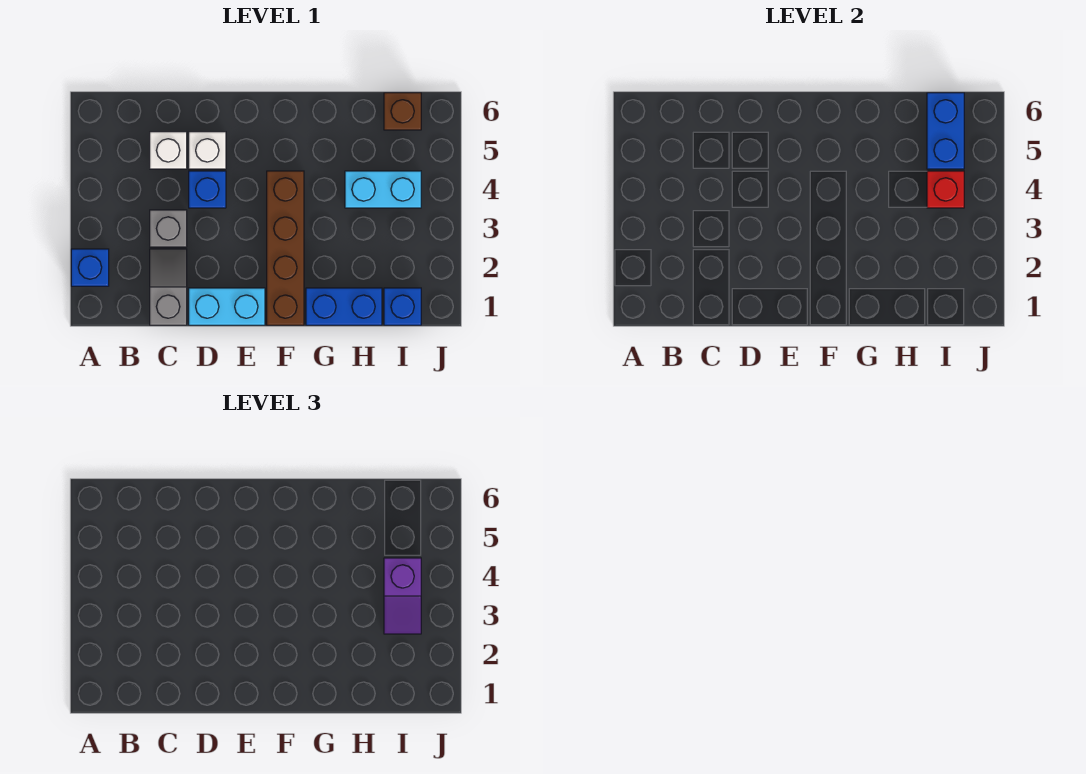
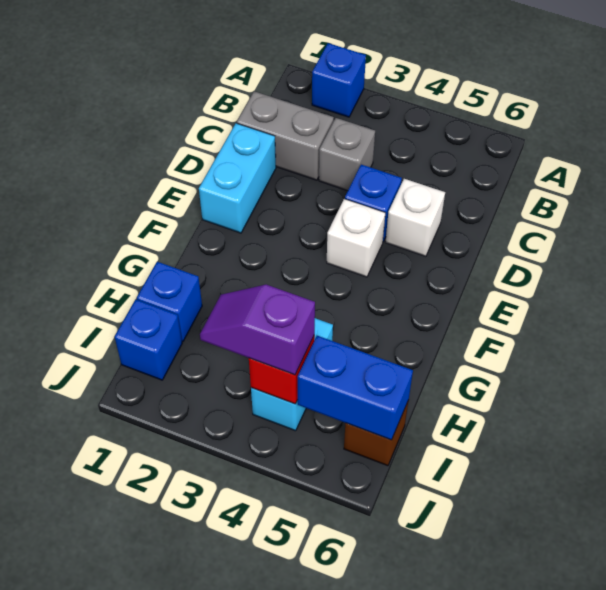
grey slope C1:C2 level 1 top 1 -> grey brick C1:C2 level 1
white brick C5 level 1 -> white brick E4 level 1
brown brick F1:F4 level 1 -> none
blue brick G1:H1 level 1 -> blue brick H1 level 1

